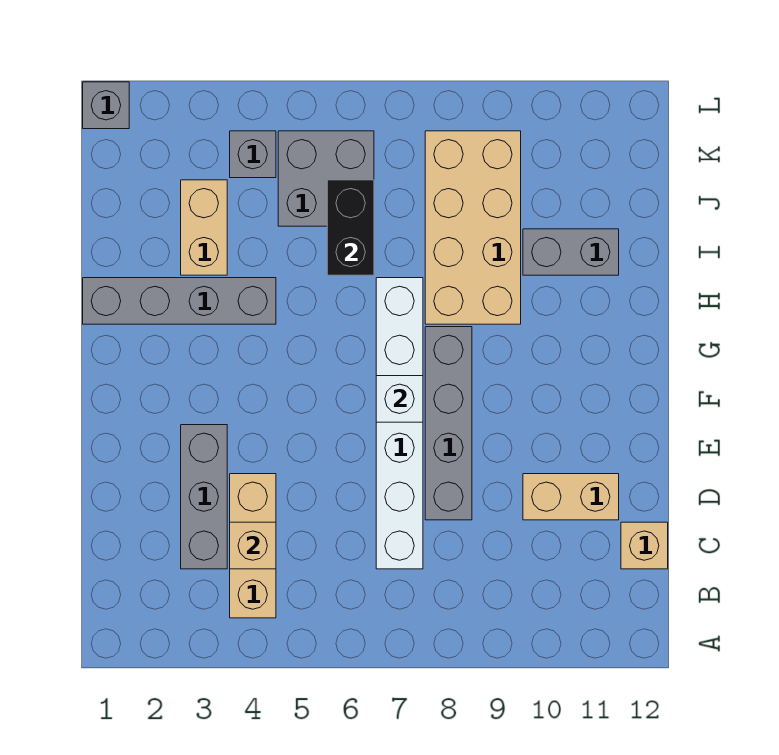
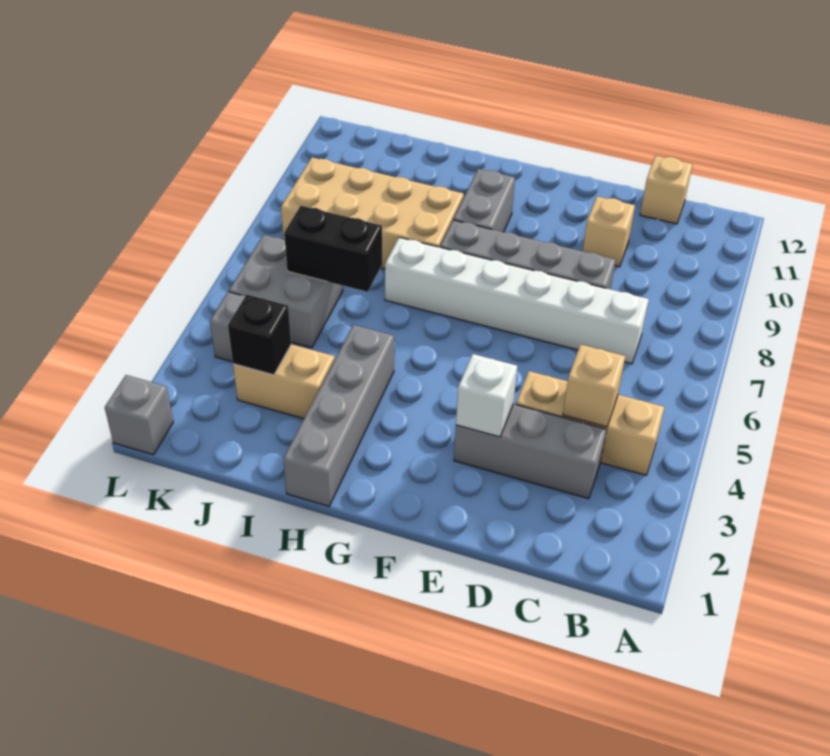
tan brick D10:D11 level 1 -> tan brick D10 level 1
white brick F7 level 2 -> white brick E3 level 2
grey brick I10:I11 level 1 -> grey brick G9:G10 level 1
none -> black brick J3 level 2

